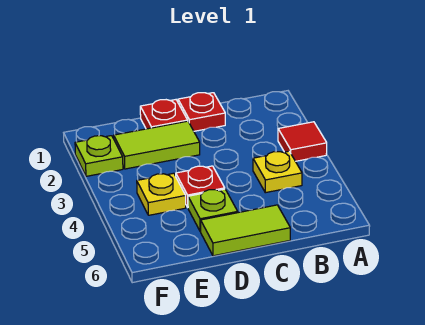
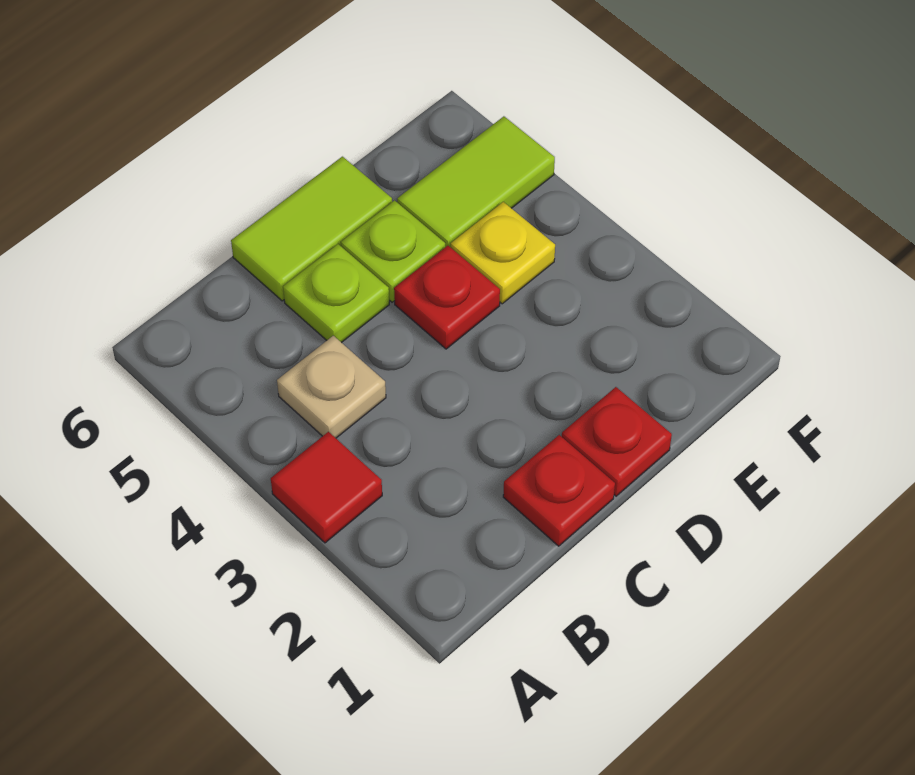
yellow plate B4 level 1 -> tan plate B4 level 1
lime tile D2:E2 level 1 -> lime tile E5:F5 level 1
lime plate F2 level 1 -> lime plate C5 level 1

